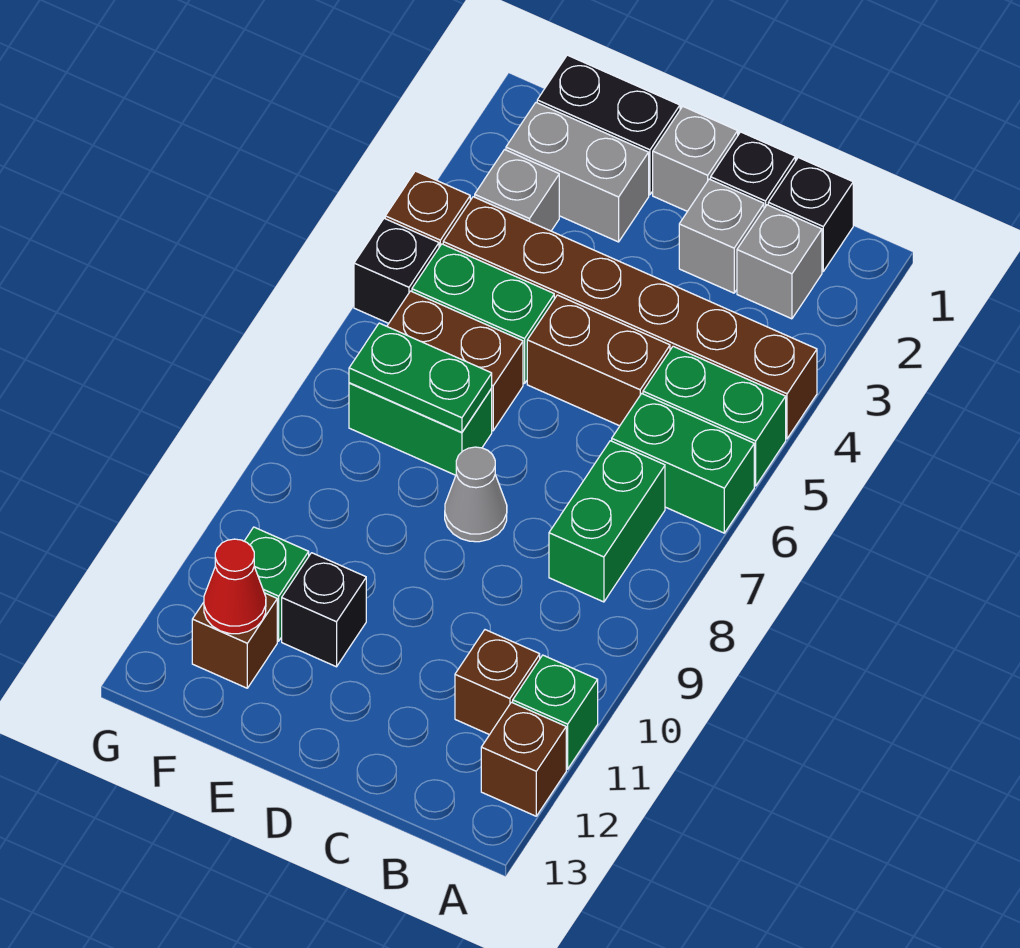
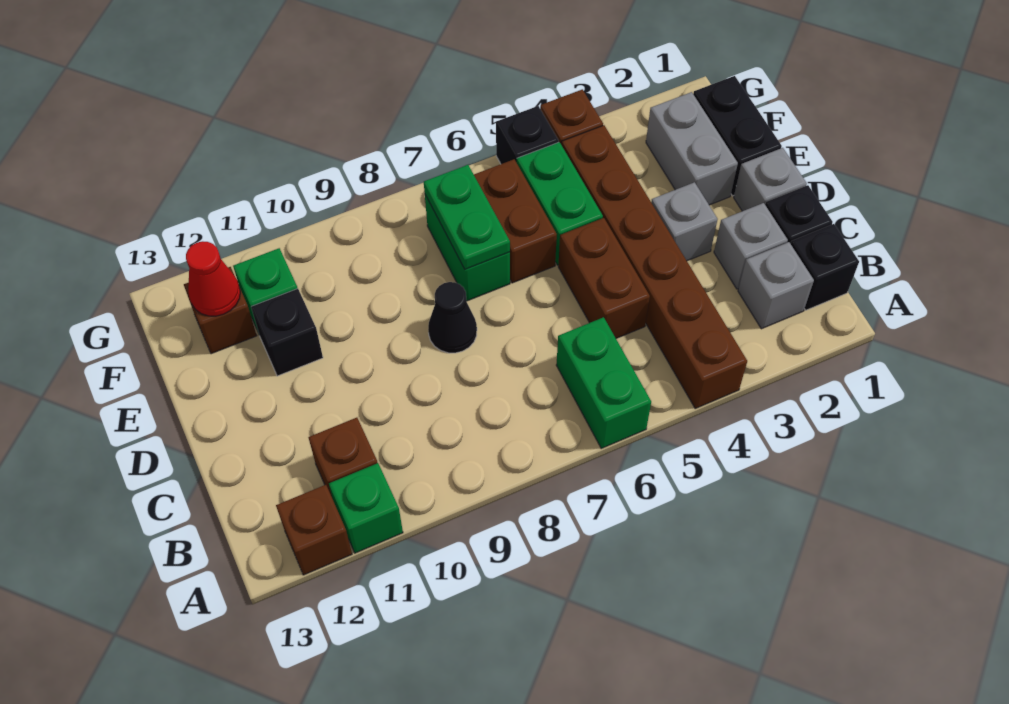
green brick A5:B5 level 1 -> none
green brick B7:B8 level 1 -> none
grey cone D8 level 1 -> black cone D8 level 1
grey brick F3 level 1 -> grey brick D3 level 1

